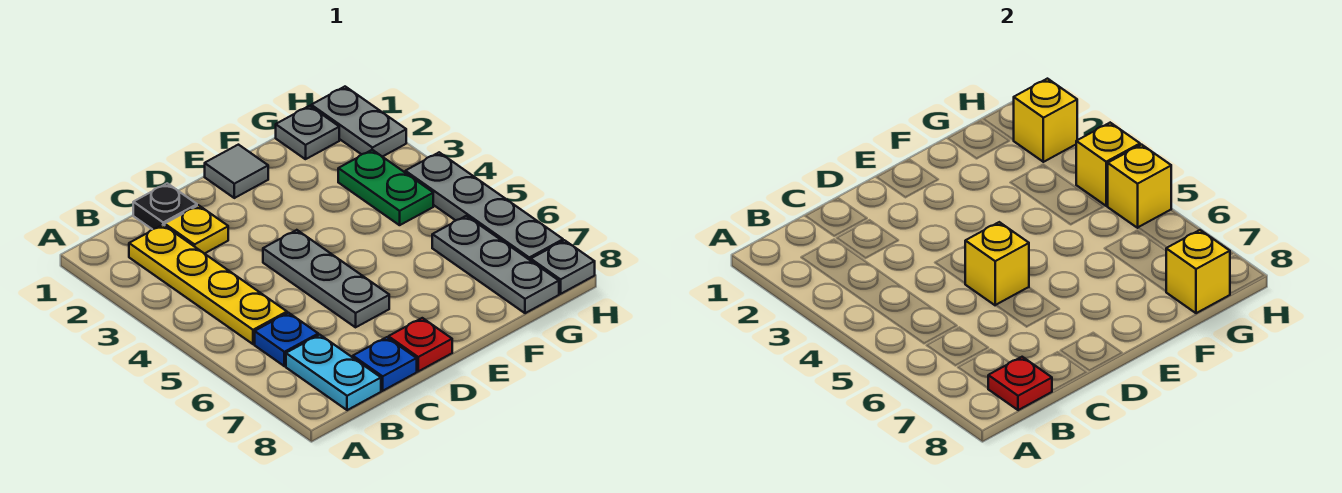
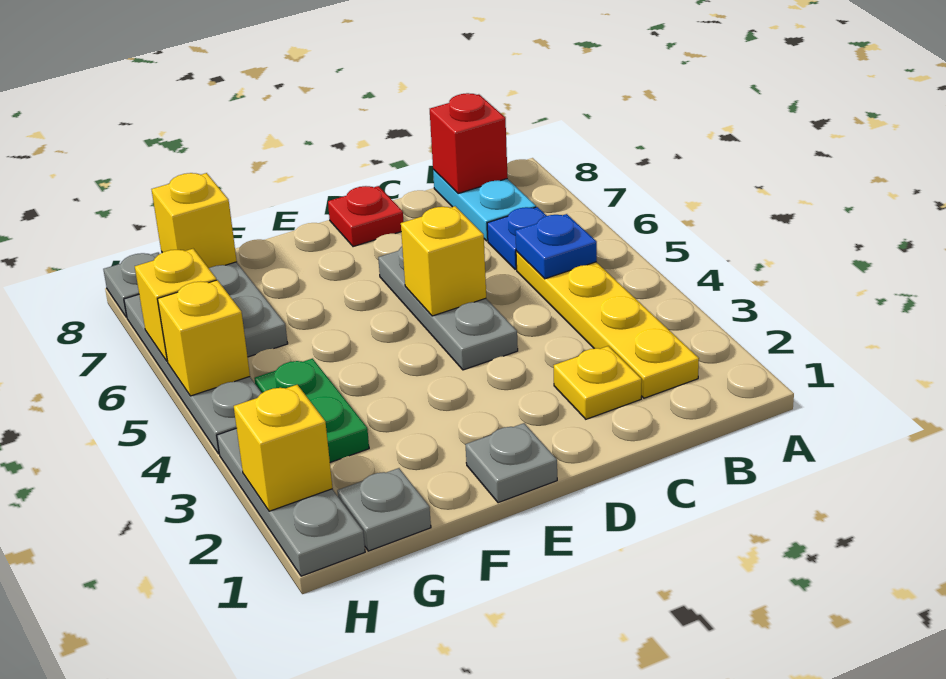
red plate B8 level 2 -> red brick B8 level 2
black plate C1 level 1 -> none
blue plate C8 level 1 -> blue plate B5 level 2
grey tile E1 level 1 -> grey plate E1 level 1
grey plate H1:H2 level 1 -> grey plate H1:H3 level 1
yellow brick H4 level 2 -> yellow brick H6 level 2

